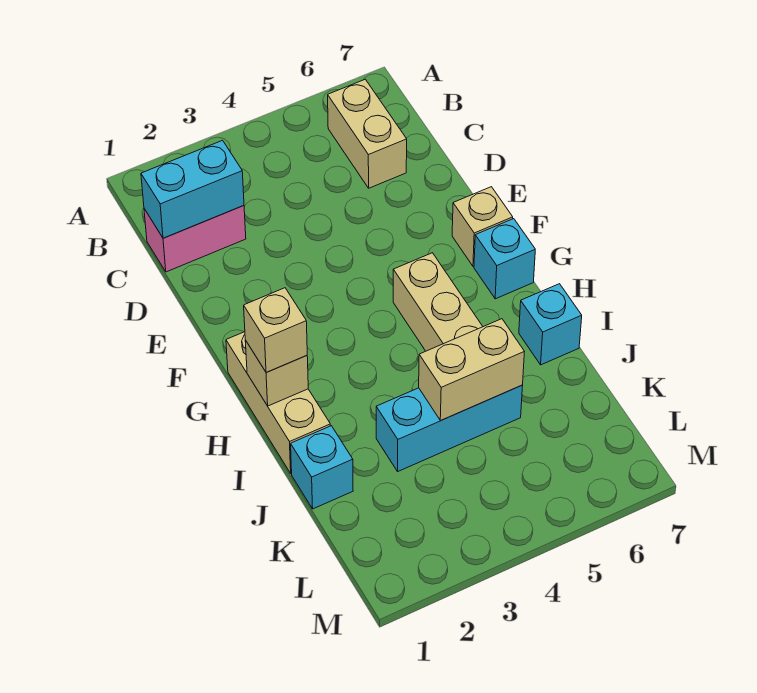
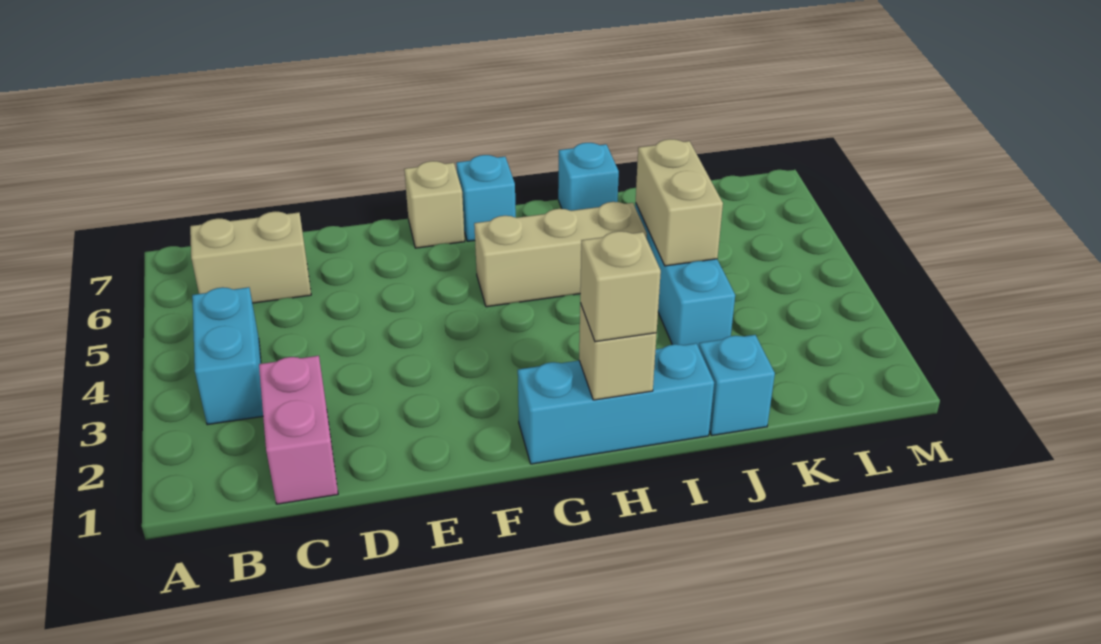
cyan brick C1:C2 level 2 -> cyan brick B3:B4 level 1
tan brick G1:I1 level 1 -> cyan brick G1:I1 level 1

